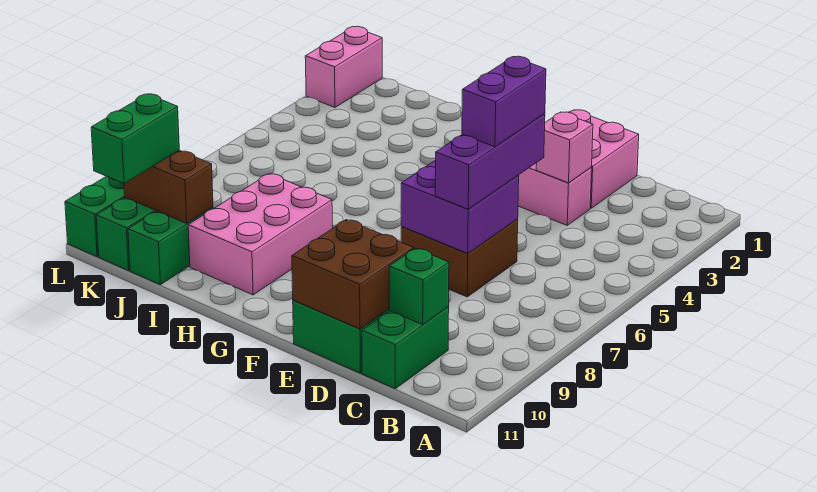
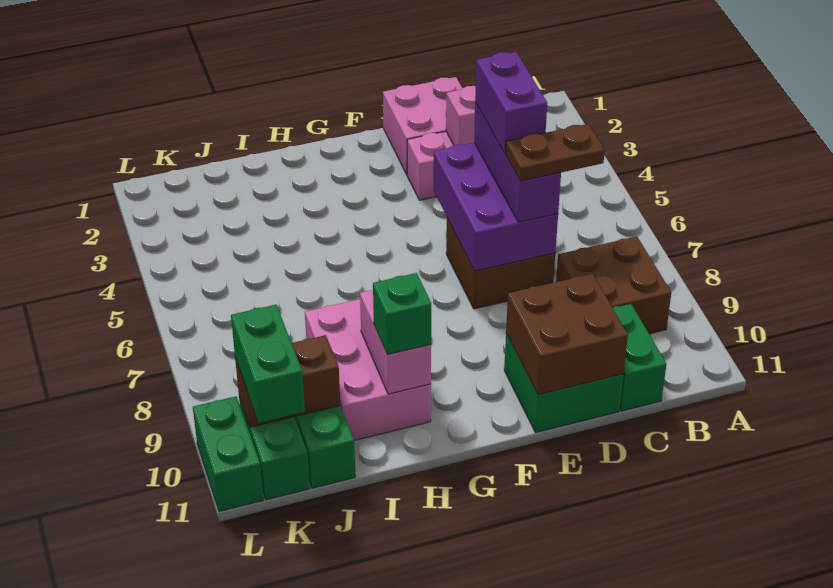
none -> brown brick B8:C9 level 1
none -> brown plate C7:D7 level 4
green brick C10 level 2 -> green brick H10 level 3
purple brick D6:E7 level 2 -> purple brick D5:E7 level 2
pink brick L1:L2 level 1 -> pink brick H9:H10 level 2

